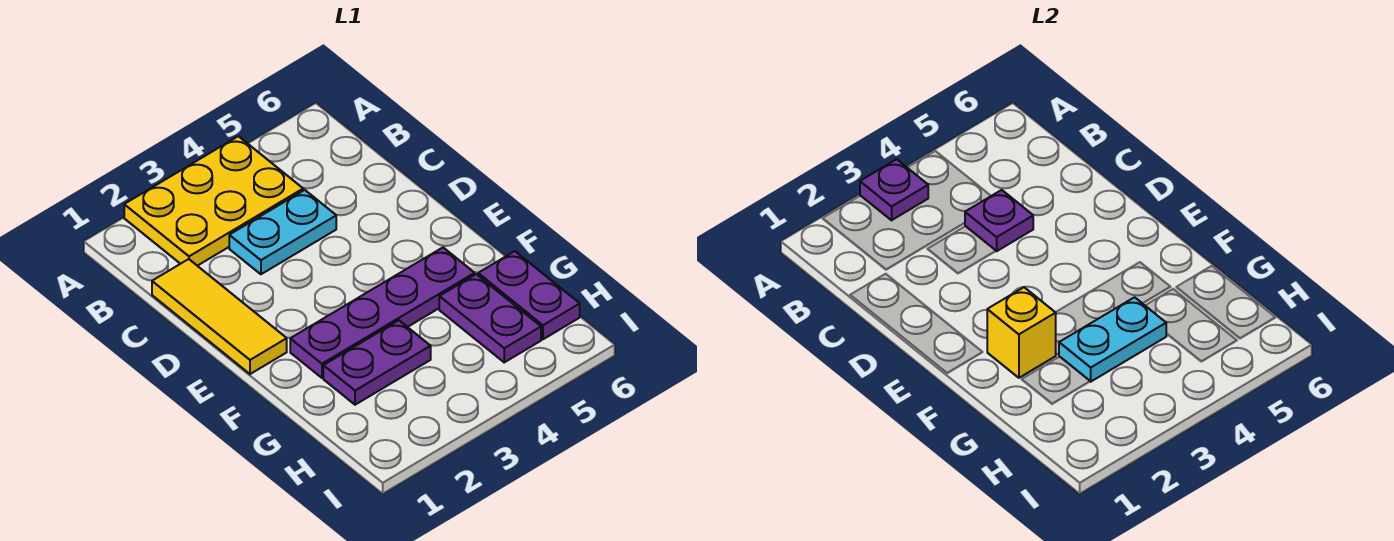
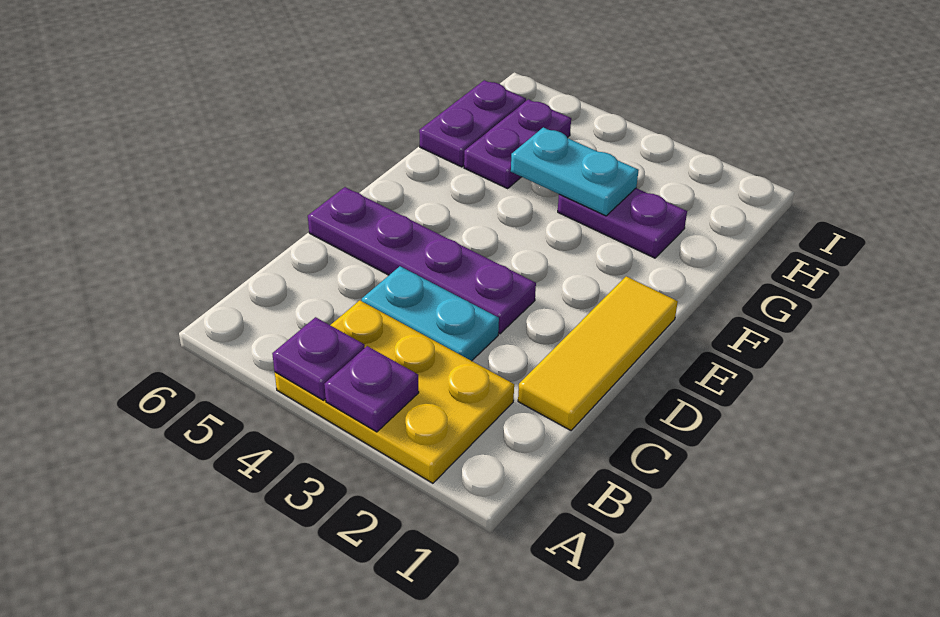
purple plate C4 level 2 -> purple plate A4 level 2
purple plate F2:F5 level 1 -> purple plate D3:D6 level 1
yellow brick F2 level 2 -> none

